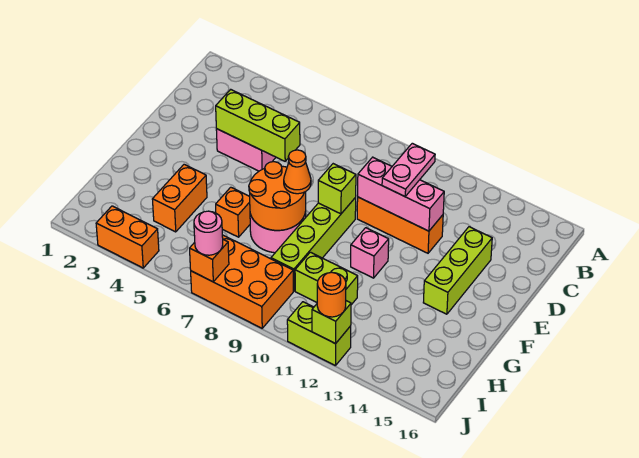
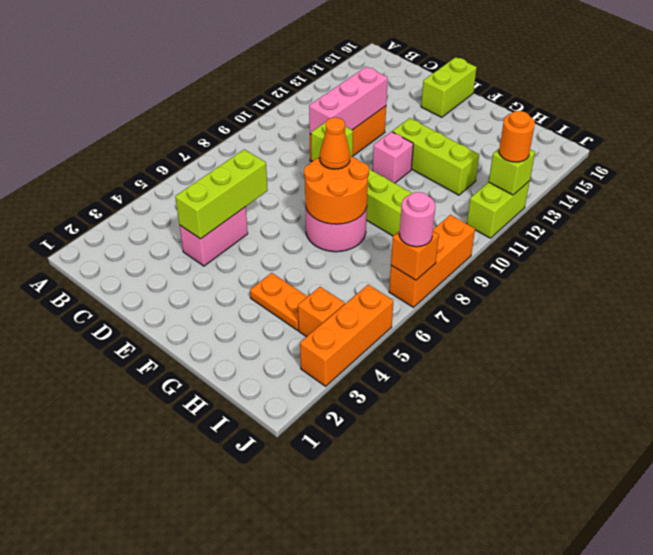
pink plate C11:D11 level 3 -> none
lime brick D14:F14 level 1 -> lime brick F12:H12 level 1
orange brick G4:H4 level 1 -> orange plate G4:H4 level 1
orange brick G6 level 1 -> orange brick I4 level 1
lime brick H10:H11 level 1 -> lime brick E15:E16 level 1
orange brick I7:J9 level 1 -> orange brick J7:J9 level 1
orange brick J3:J4 level 1 -> orange brick J3:J5 level 1

